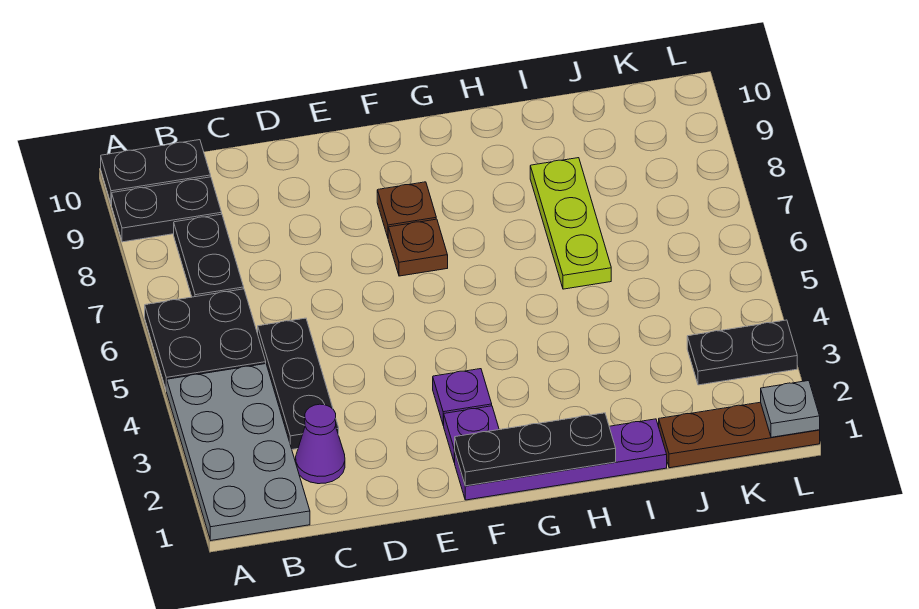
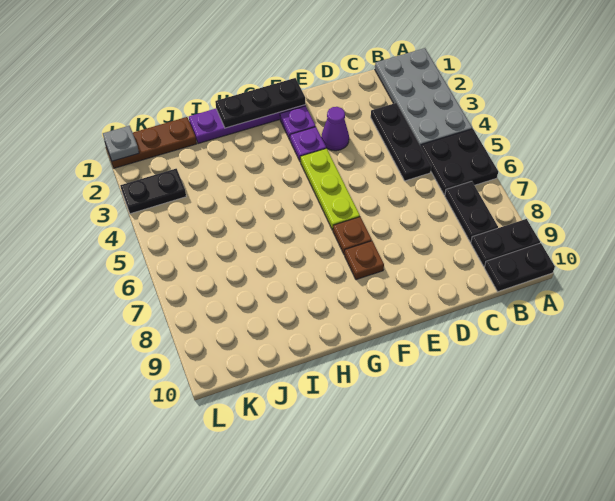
purple cone C2 level 1 -> purple cone E3 level 1
lime plate I6:I8 level 1 -> lime plate F4:F6 level 1

